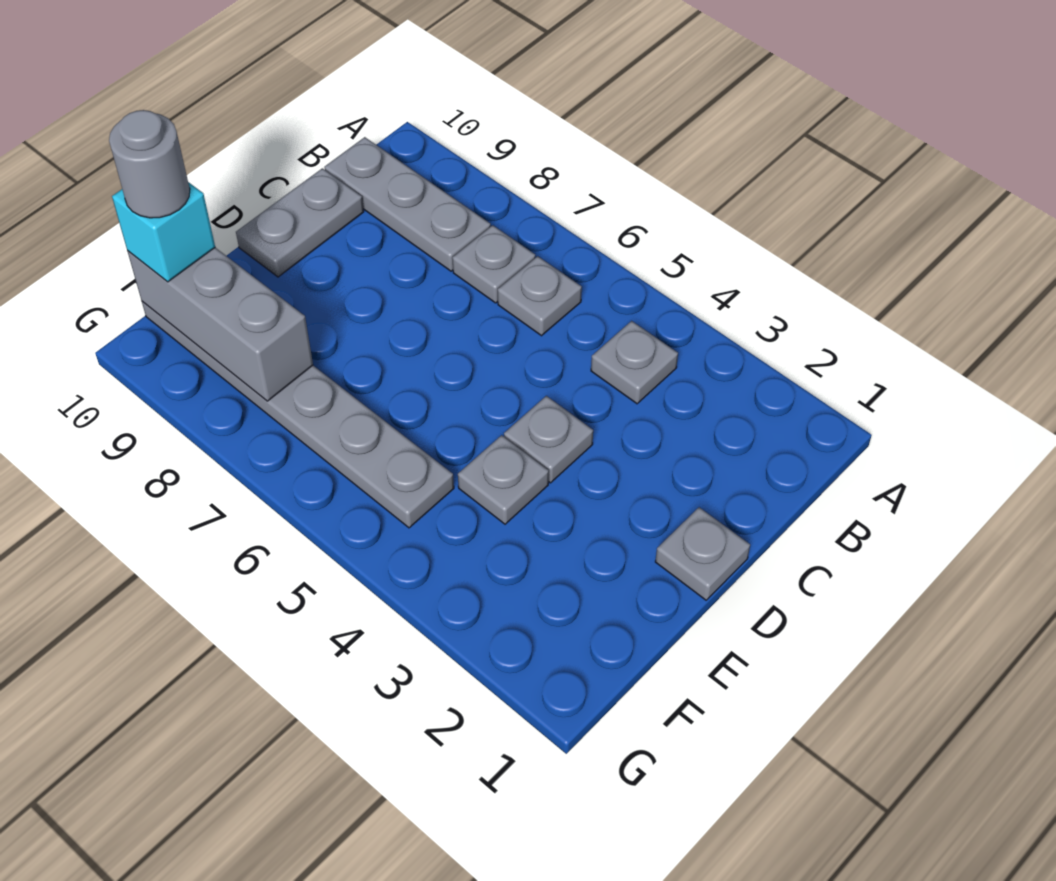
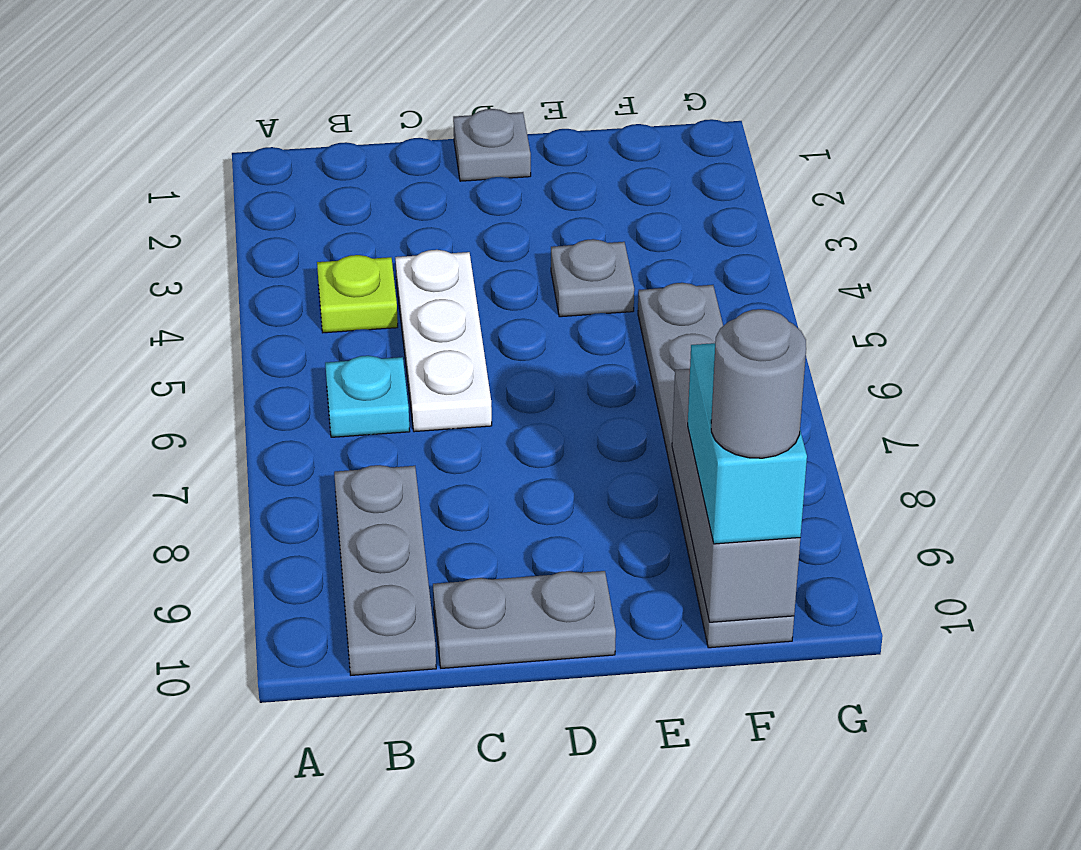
grey plate B4 level 1 -> lime plate B4 level 1
grey plate B6 level 1 -> cyan plate B6 level 1
grey plate B7 level 1 -> none
none -> white plate C4:C6 level 1
grey plate D4 level 1 -> none
cyan brick F10 level 3 -> cyan brick F9:F10 level 3

